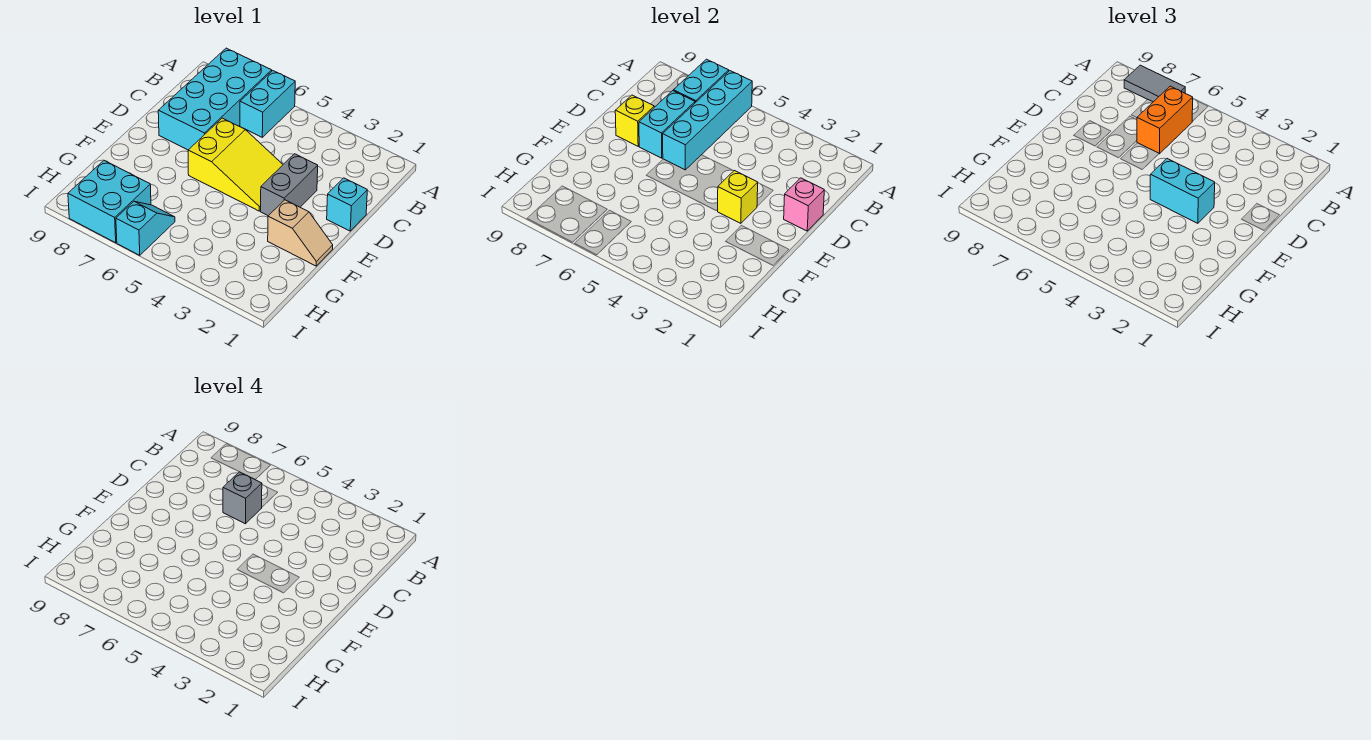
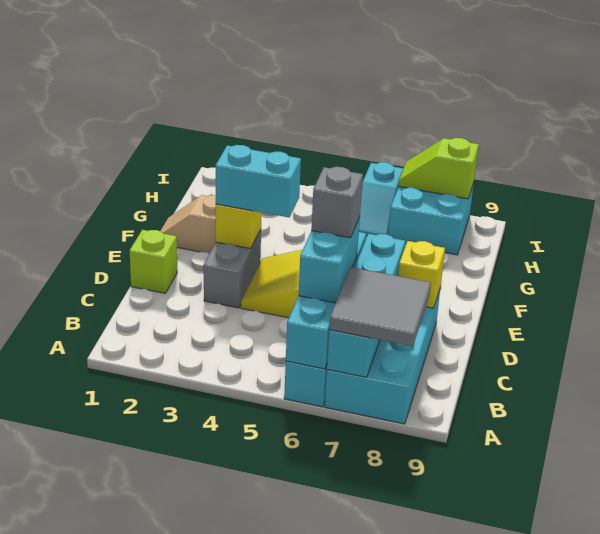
grey tile A7:A8 level 3 -> grey tile A7:B8 level 3
orange brick B6:C6 level 3 -> cyan brick B6:C6 level 3
cyan brick D1 level 1 -> lime brick D1 level 1
pink brick D1 level 2 -> none
none -> lime slope I7:I8 level 2 top 8

